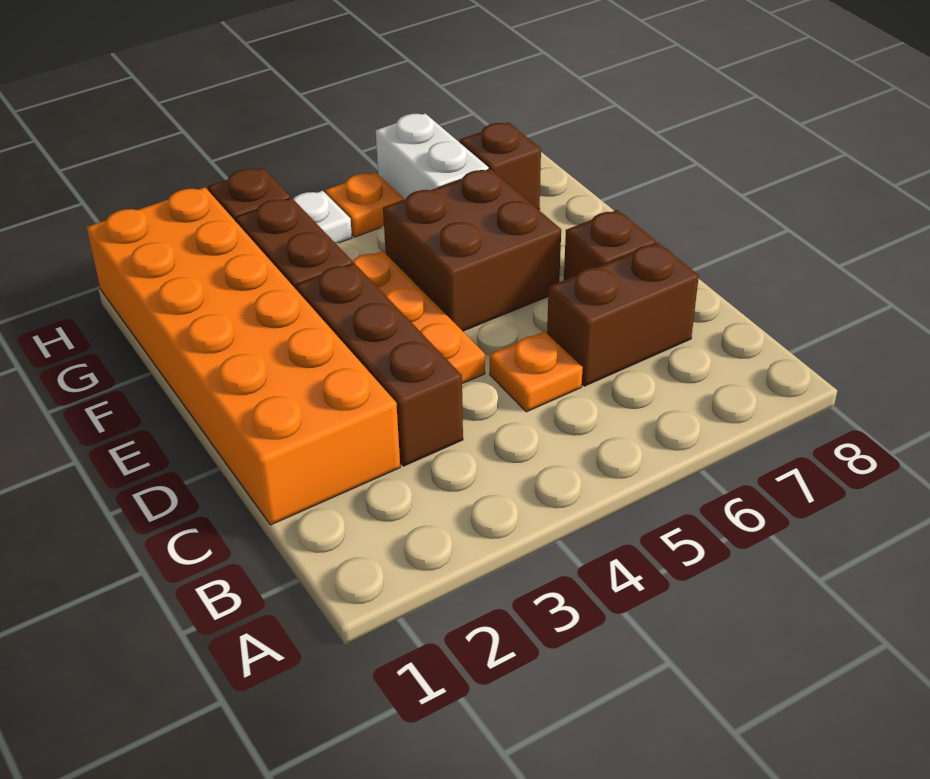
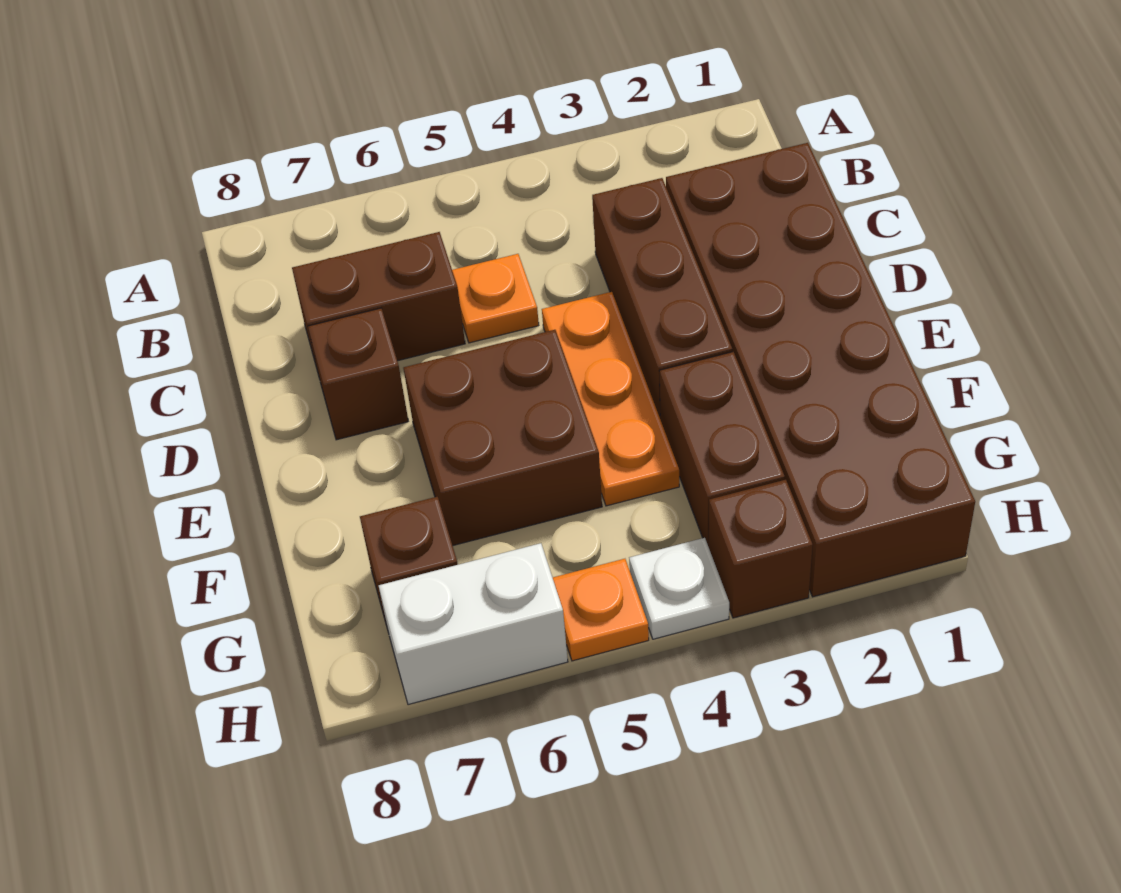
orange brick C1:H2 level 1 -> brown brick C1:H2 level 1
white brick G6:H6 level 1 -> white brick H6:H7 level 1

